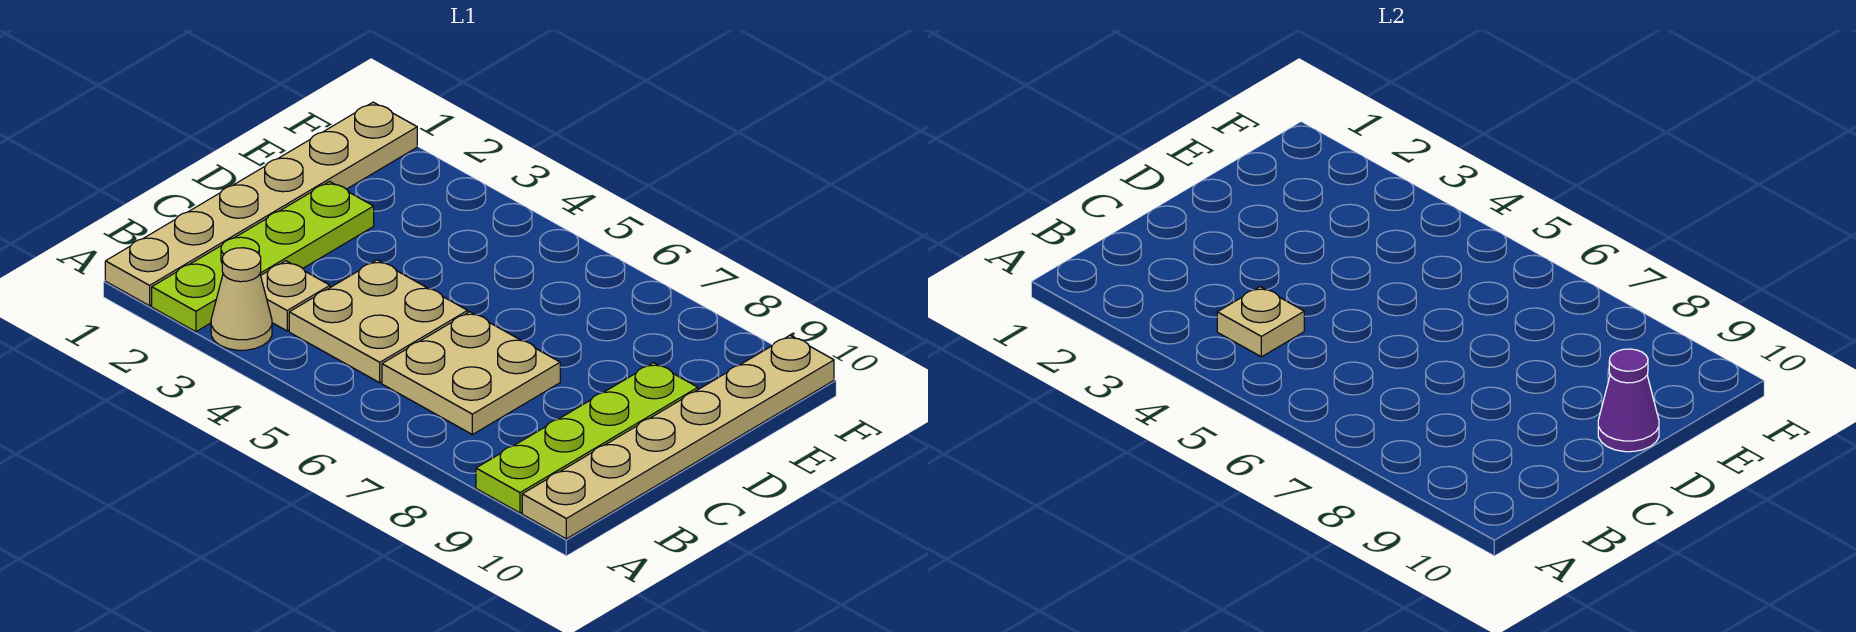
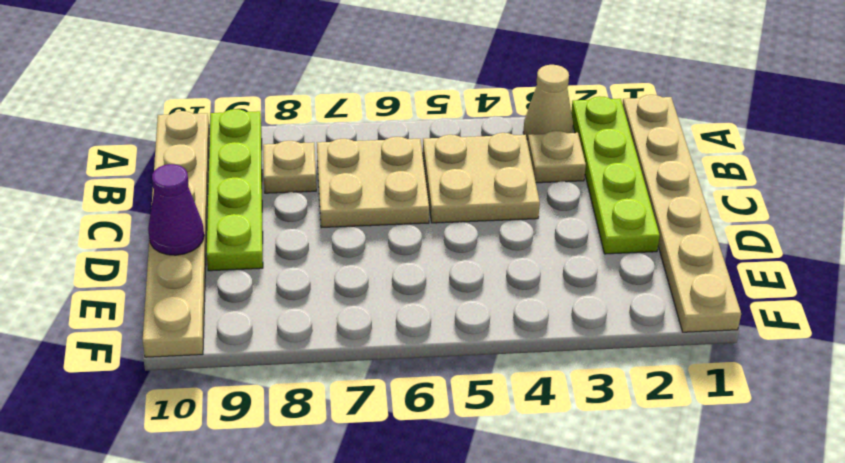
tan plate B4 level 2 -> tan plate B8 level 1

